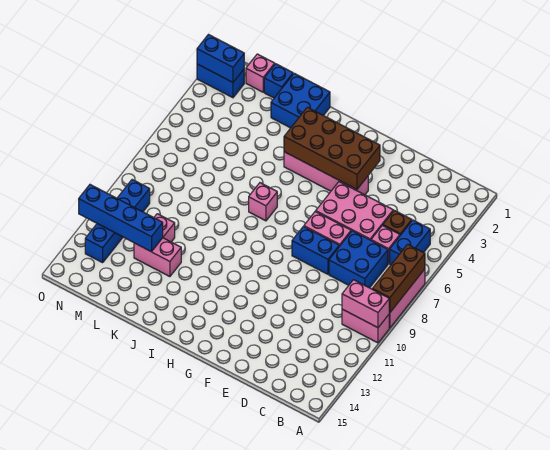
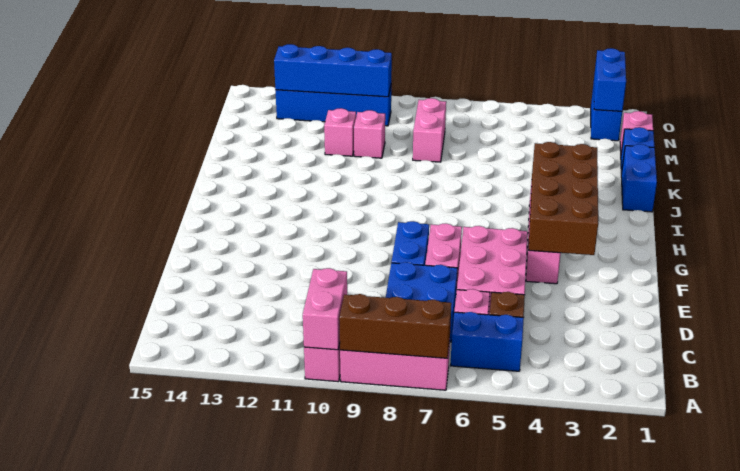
pink brick I7 level 1 -> pink brick L10 level 1
blue brick J1:K2 level 1 -> blue brick J1:K1 level 1
pink brick K12:L12 level 1 -> pink brick L8:M8 level 1
blue brick L12:O12 level 2 -> blue brick N10:N13 level 2

